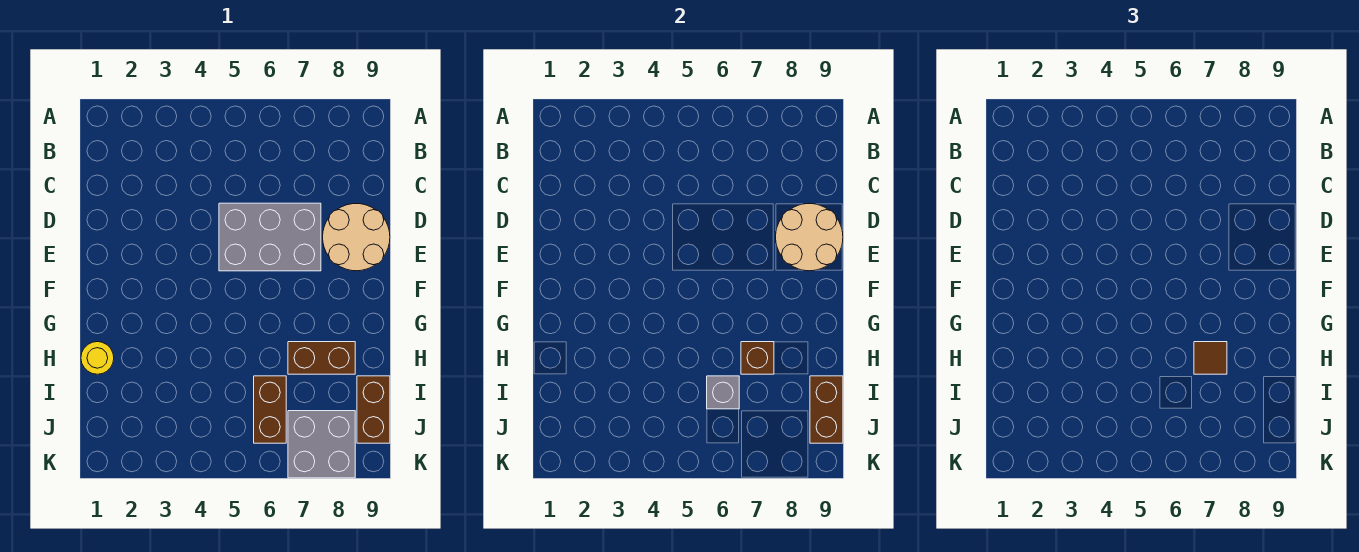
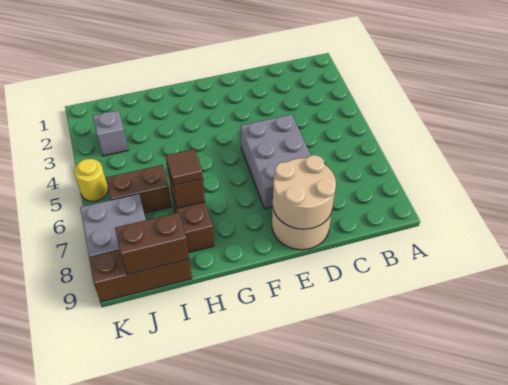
yellow round brick H1 level 1 -> yellow round brick K5 level 1
grey brick I6 level 2 -> grey brick J3 level 1
brown brick I9:J9 level 1 -> brown brick I9:K9 level 1

